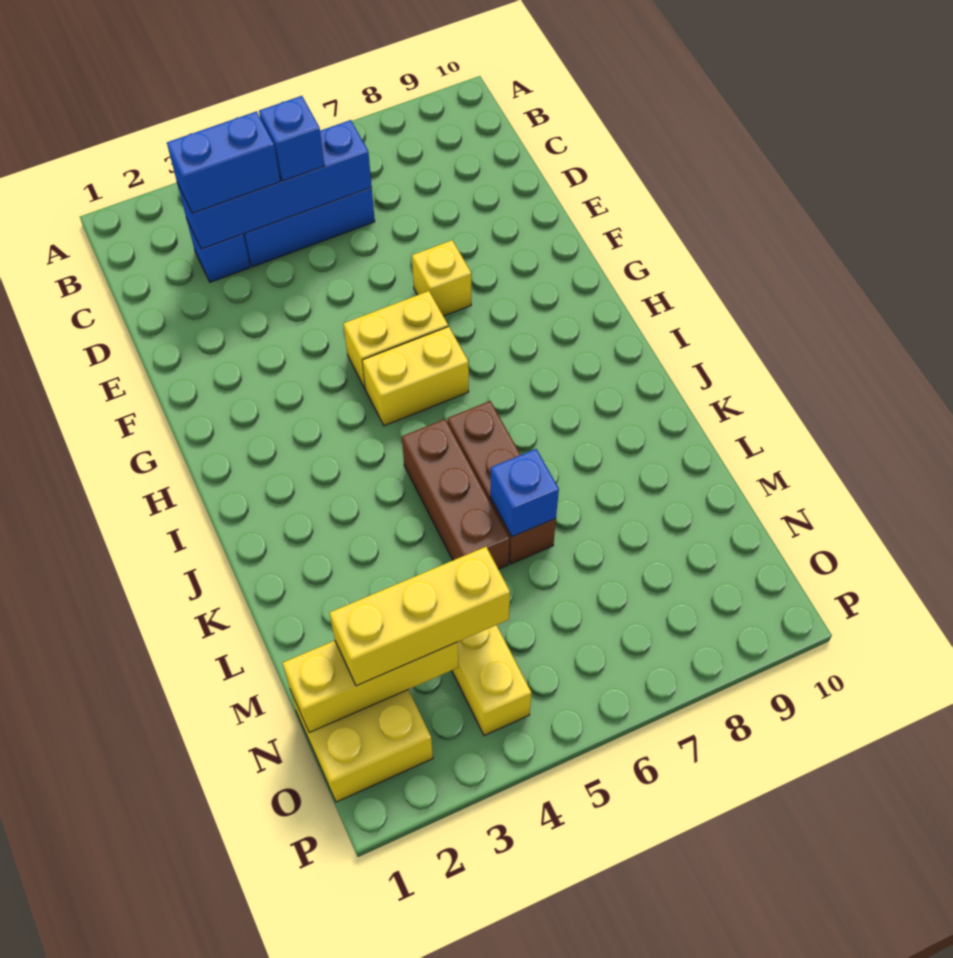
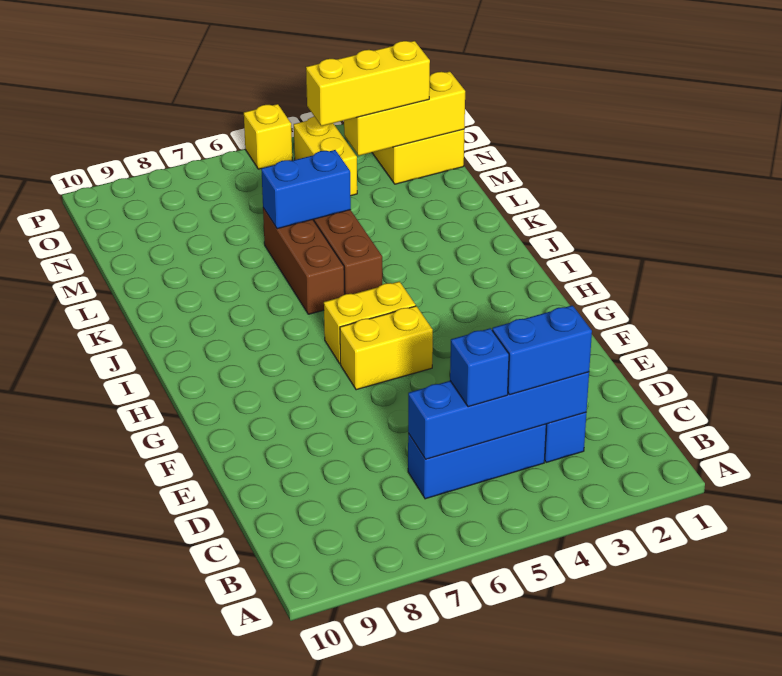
yellow brick F7 level 1 -> yellow brick P5 level 1
blue brick L6 level 2 -> blue brick L5:L6 level 2

